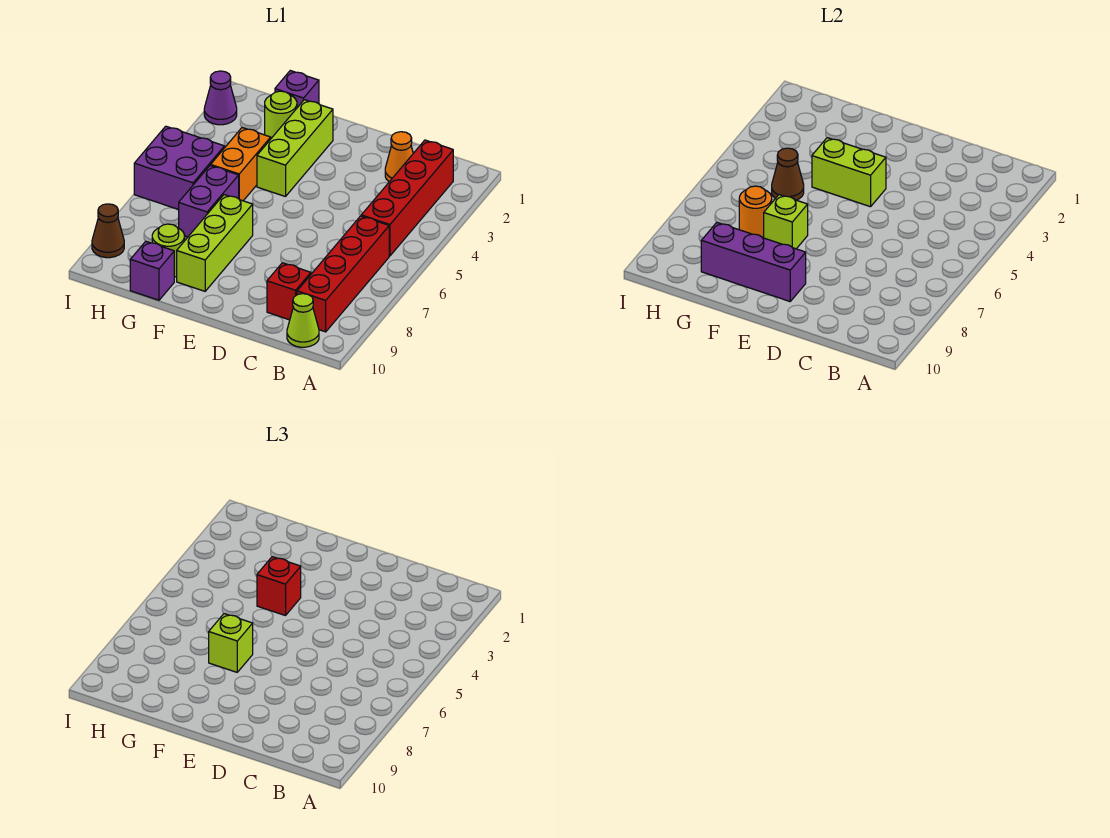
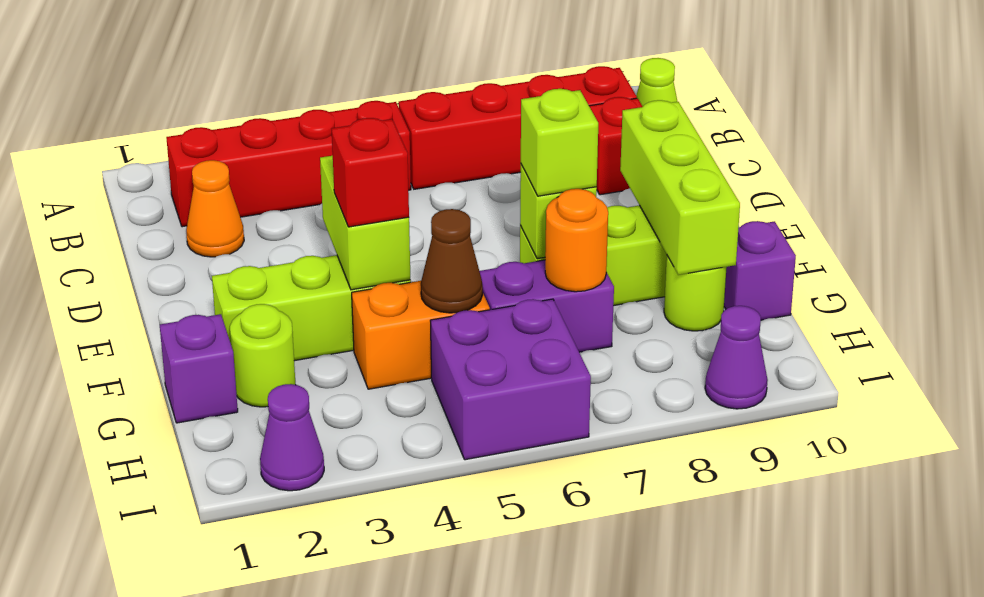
purple brick E9:G9 level 2 -> lime brick E9:G9 level 2
brown cone I9 level 1 -> purple cone I9 level 1

